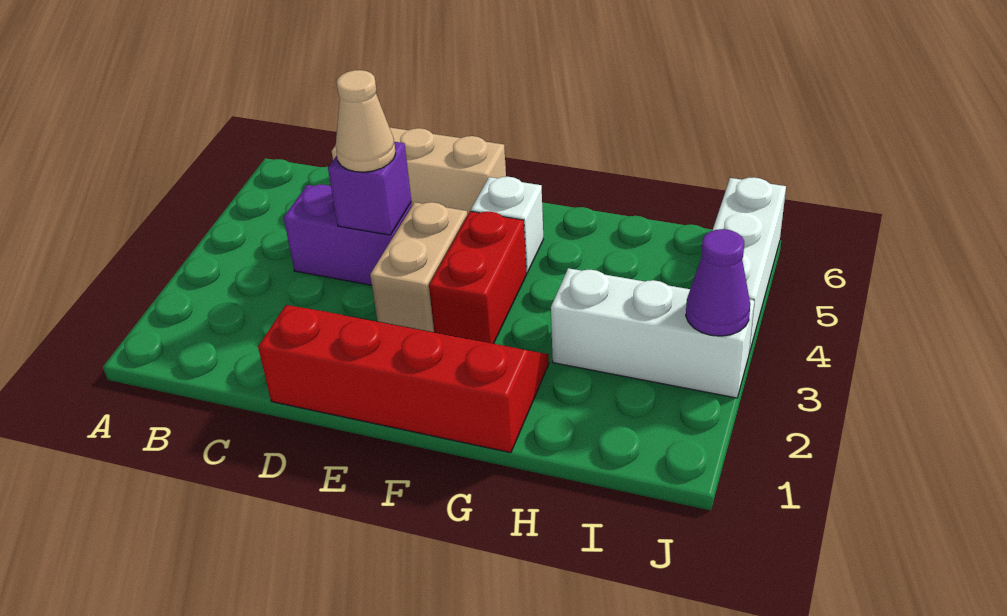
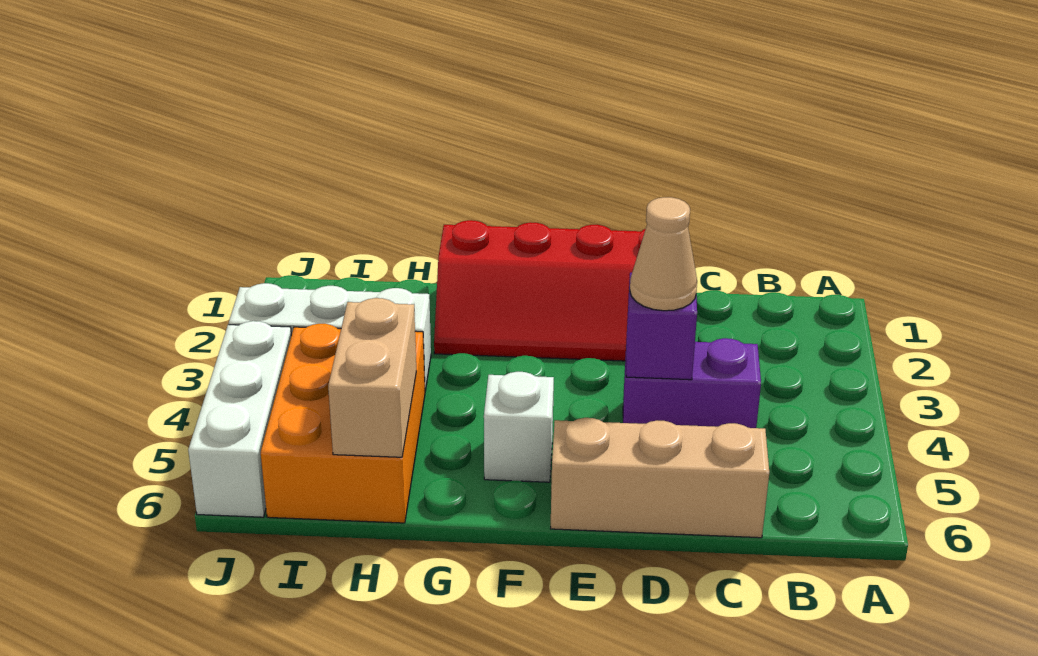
tan brick E3:E4 level 1 -> tan brick H5:H6 level 2
red brick F3:F4 level 1 -> none
none -> orange brick H4:I6 level 1
purple cone J3 level 2 -> none

